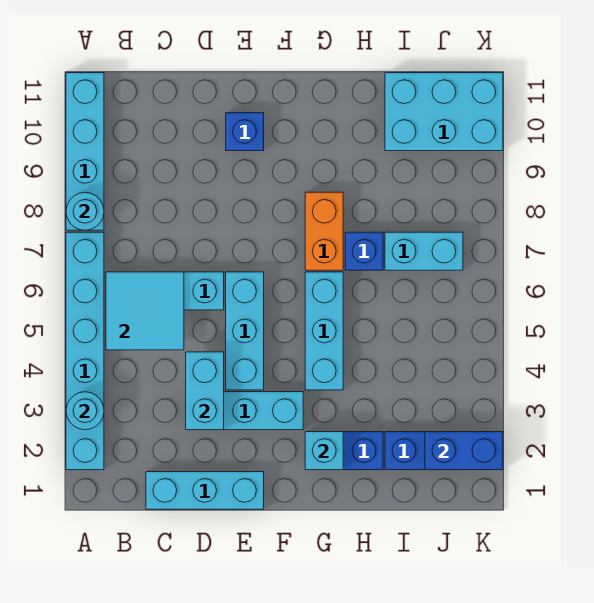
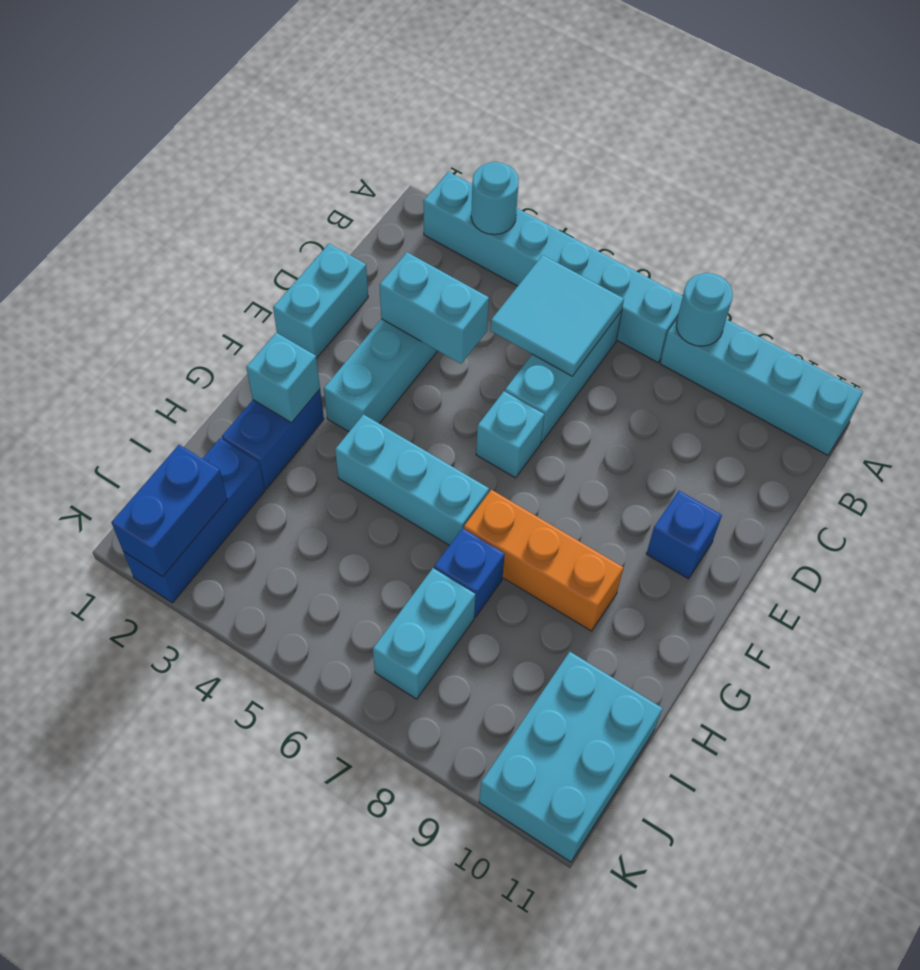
cyan brick C1:E1 level 1 -> cyan brick D1:E1 level 1
cyan brick E4:E6 level 1 -> cyan brick E6 level 1
orange brick G7:G8 level 1 -> orange brick G7:G9 level 1

